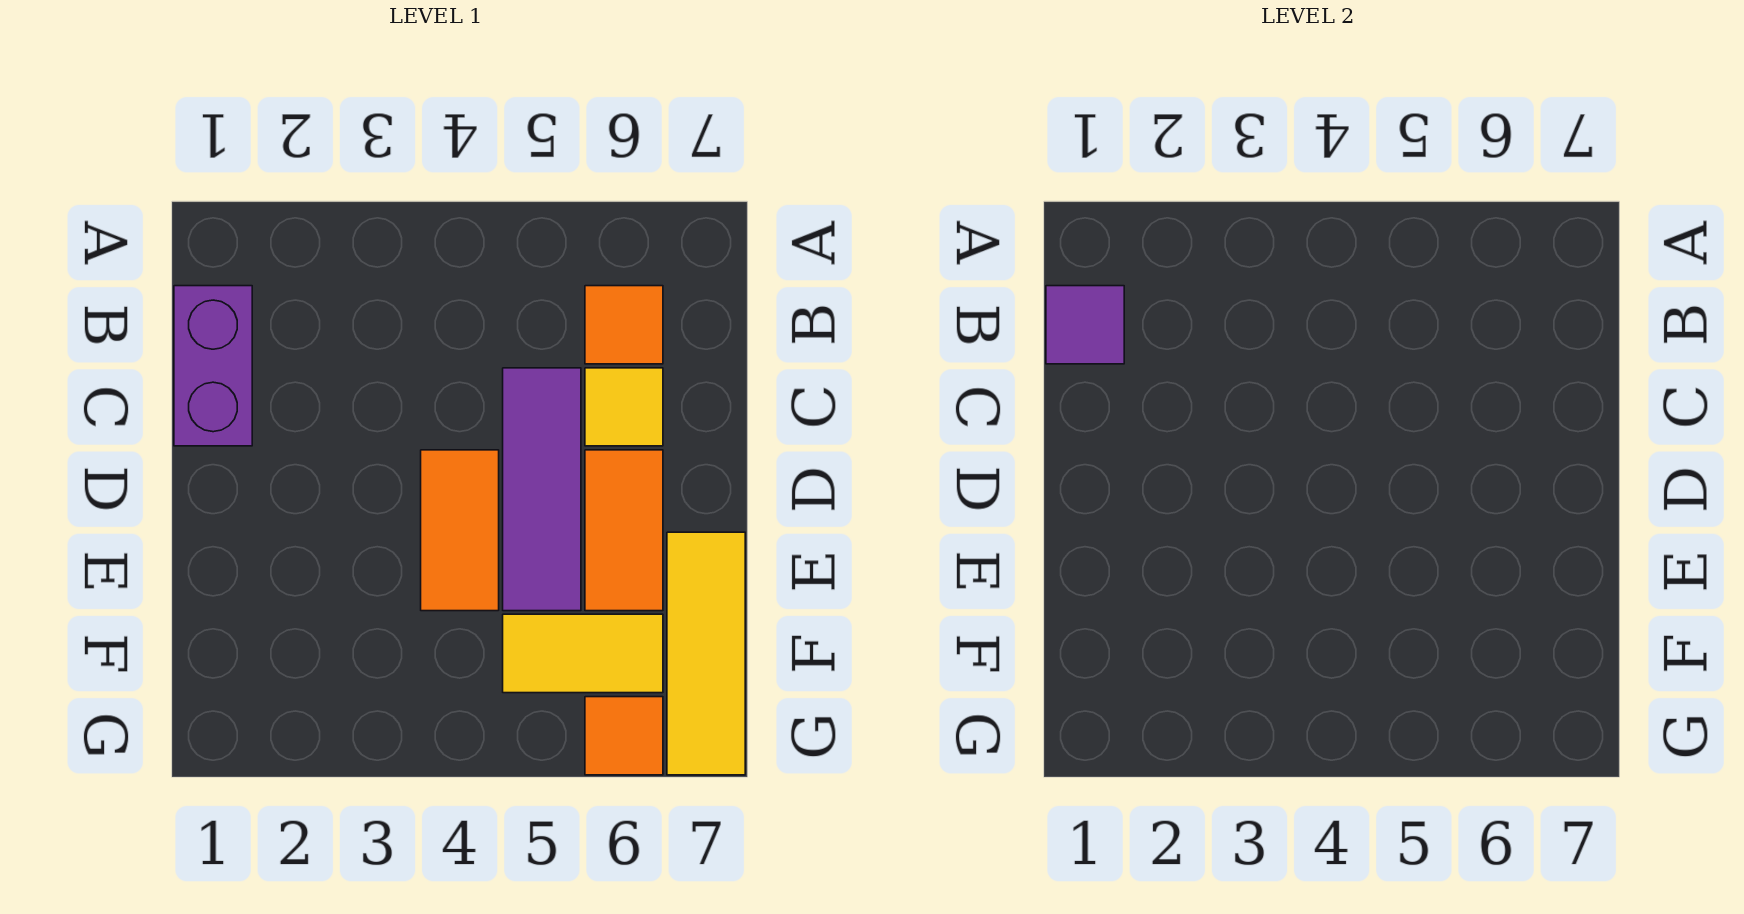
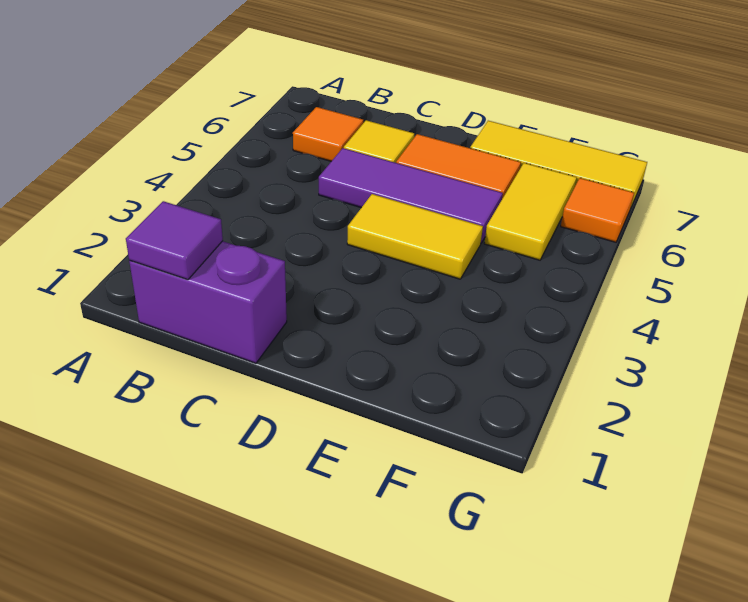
orange tile D4:E4 level 1 -> yellow tile D4:E4 level 1

